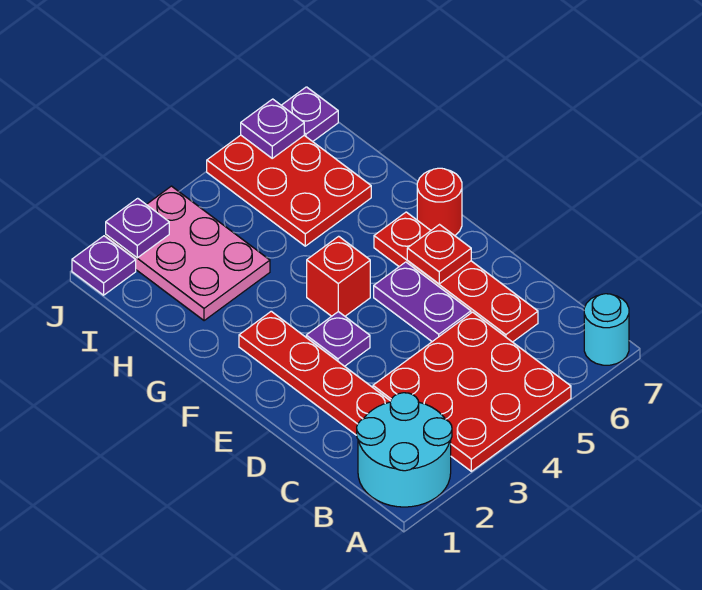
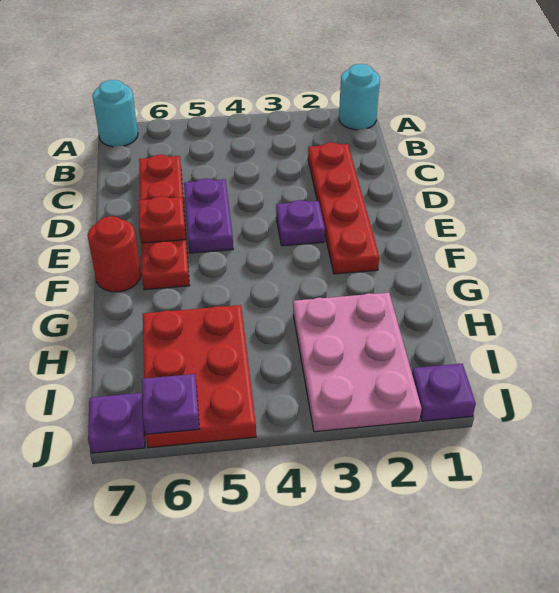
cyan round brick A1:B2 level 1 -> cyan round brick A1 level 1
red plate A3:C5 level 1 -> none
red brick F4 level 1 -> none
purple plate J2 level 2 -> none

